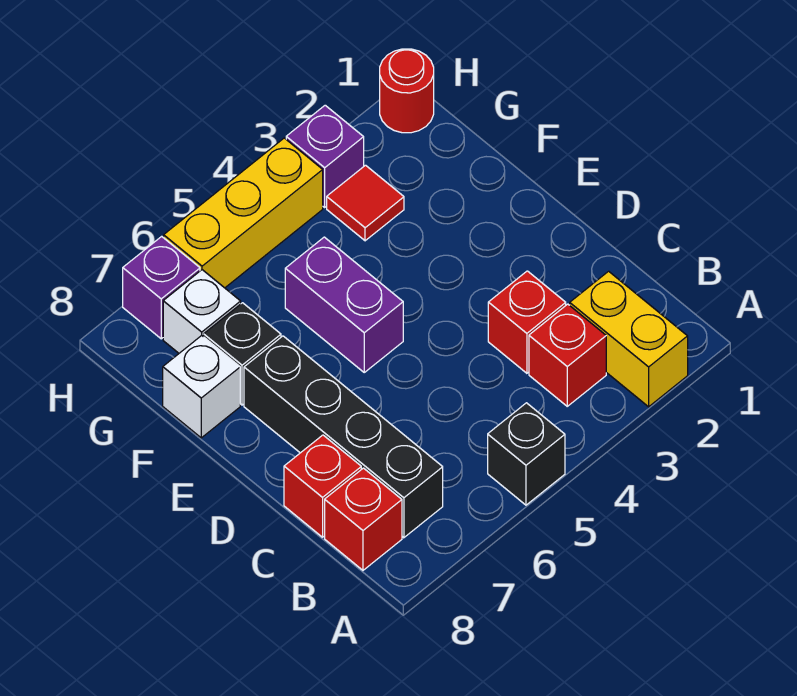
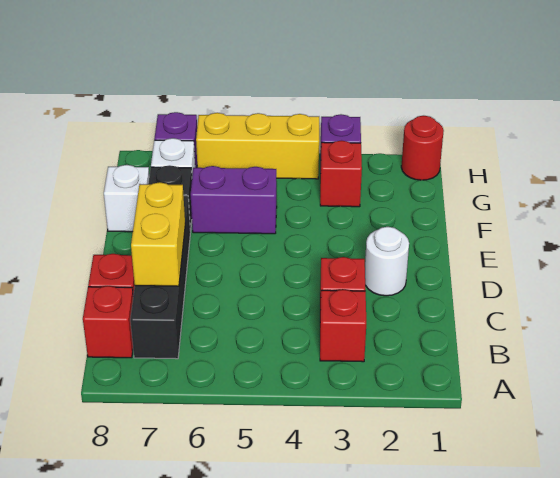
yellow brick A2:B2 level 1 -> yellow brick C7:D7 level 2
black brick A5 level 1 -> none
none -> white round brick D2 level 1
purple brick E5:F5 level 1 -> purple brick F5:F6 level 1
red tile G3 level 1 -> red brick G3 level 1

